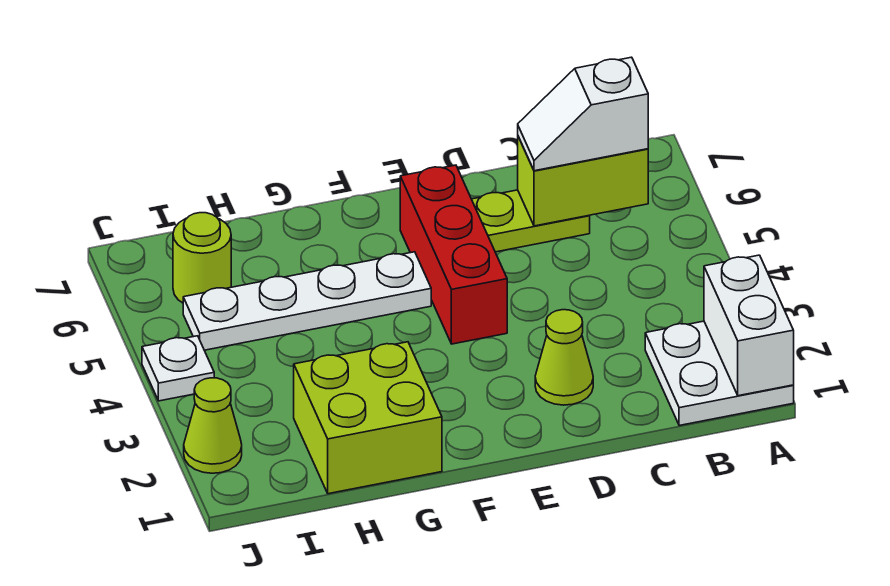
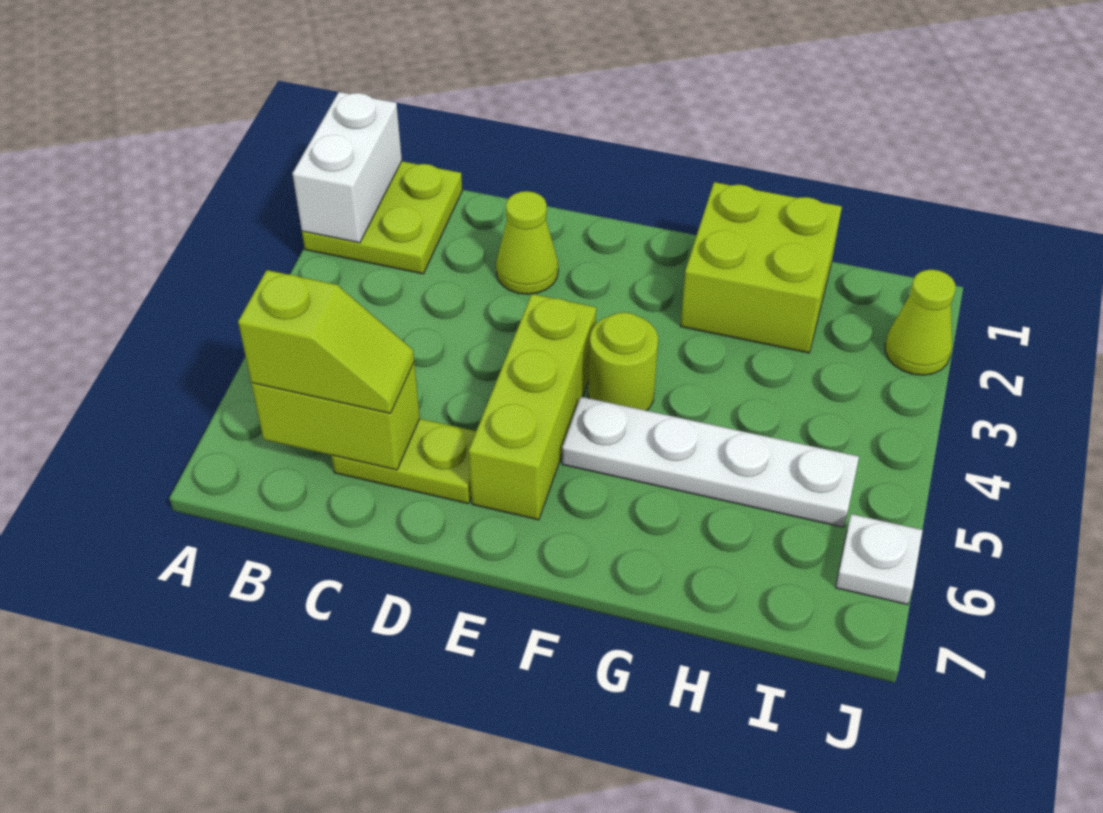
white plate A1:B2 level 1 -> lime plate A1:B2 level 1
white slope B6:C6 level 3 top B -> lime slope B6:C6 level 3 top B
red brick E4:E6 level 1 -> lime brick E4:E6 level 1
lime round brick I6 level 1 -> lime round brick F4 level 1
white plate J4 level 1 -> white plate J6 level 1

